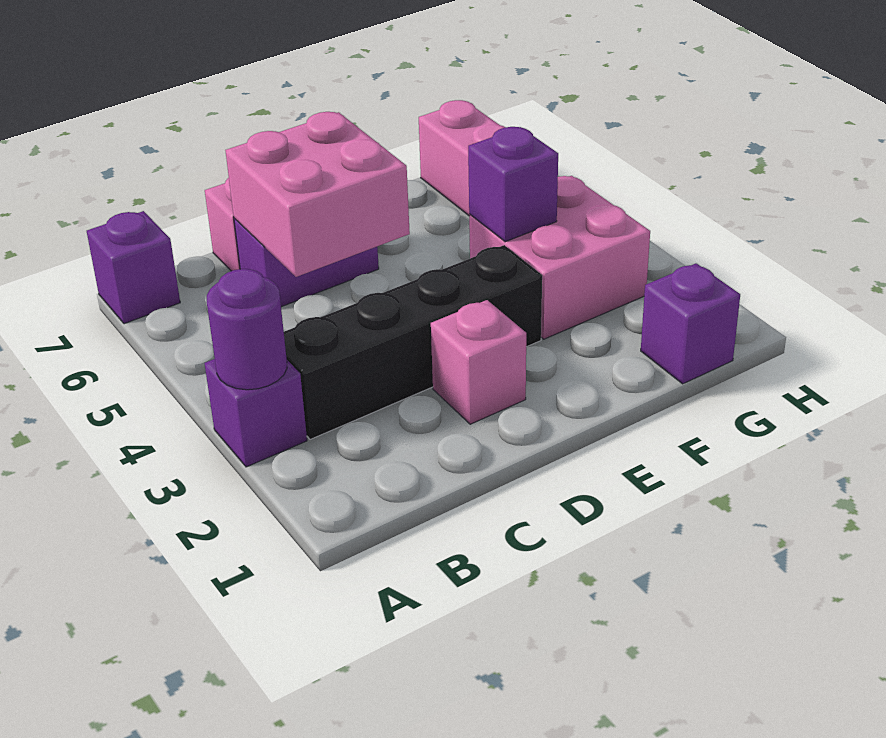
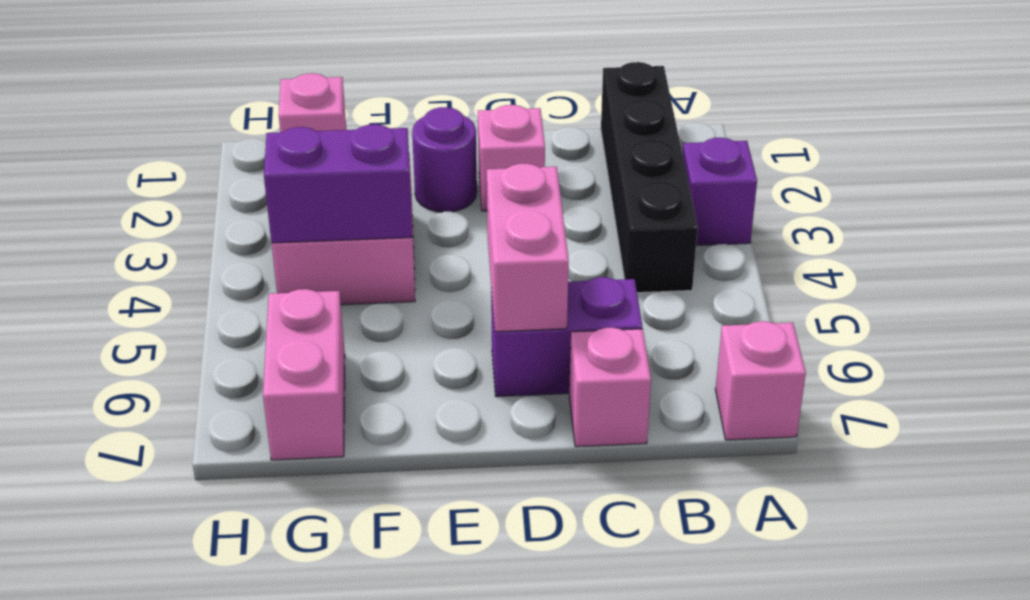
purple round brick A3 level 2 -> purple round brick E2 level 1
purple brick A7 level 1 -> pink brick A7 level 1
black brick B3:E3 level 1 -> black brick B1:B4 level 1
pink brick C5:D6 level 2 -> pink brick D5:D6 level 2
purple brick F4 level 2 -> purple brick F4:G4 level 2
purple brick G1 level 1 -> pink brick G1 level 1

